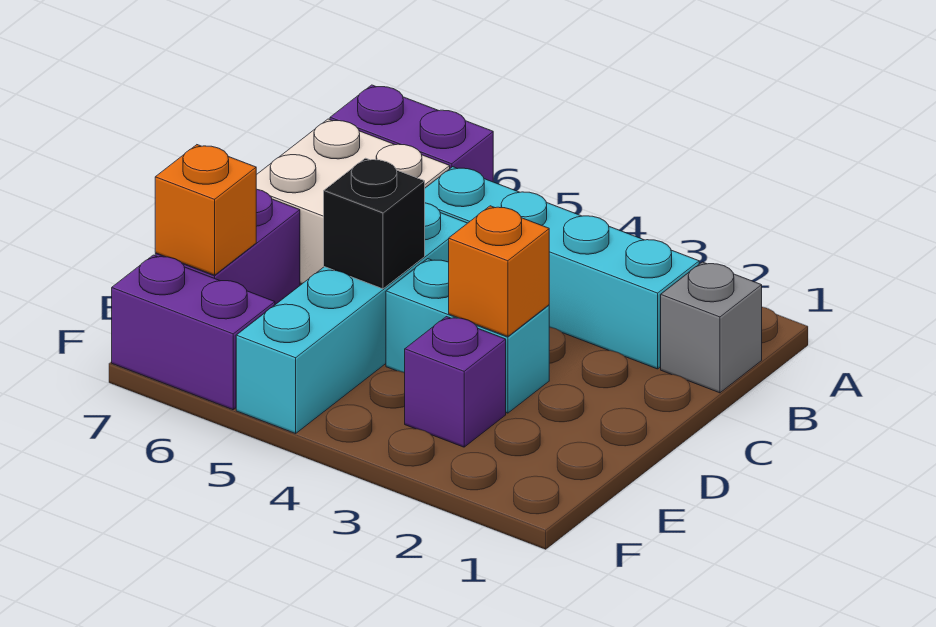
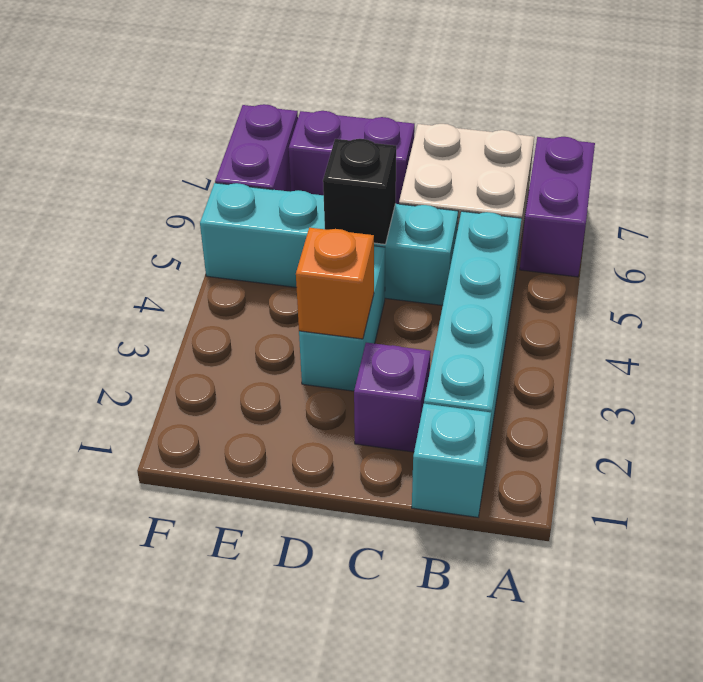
grey brick B1 level 1 -> cyan brick B1 level 1
purple brick E3 level 1 -> purple brick C2 level 1
orange brick E7 level 2 -> none

